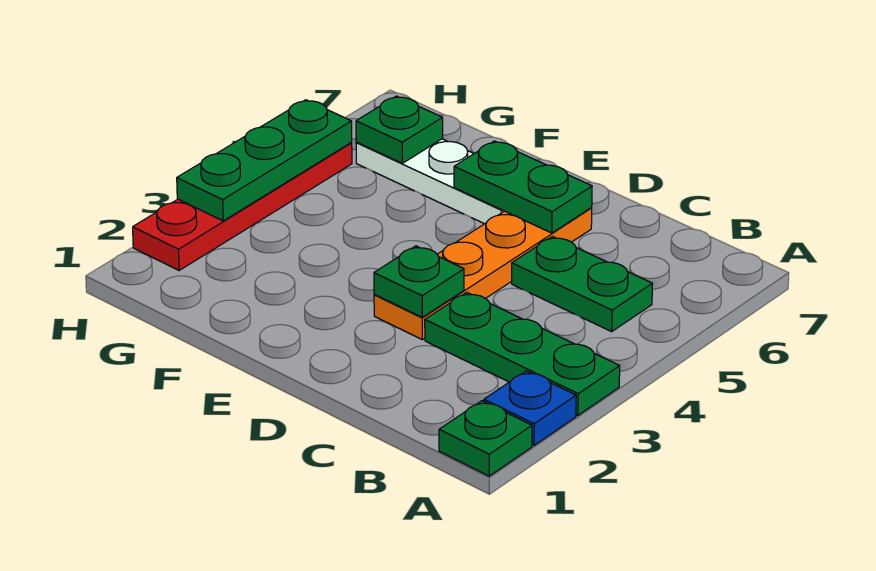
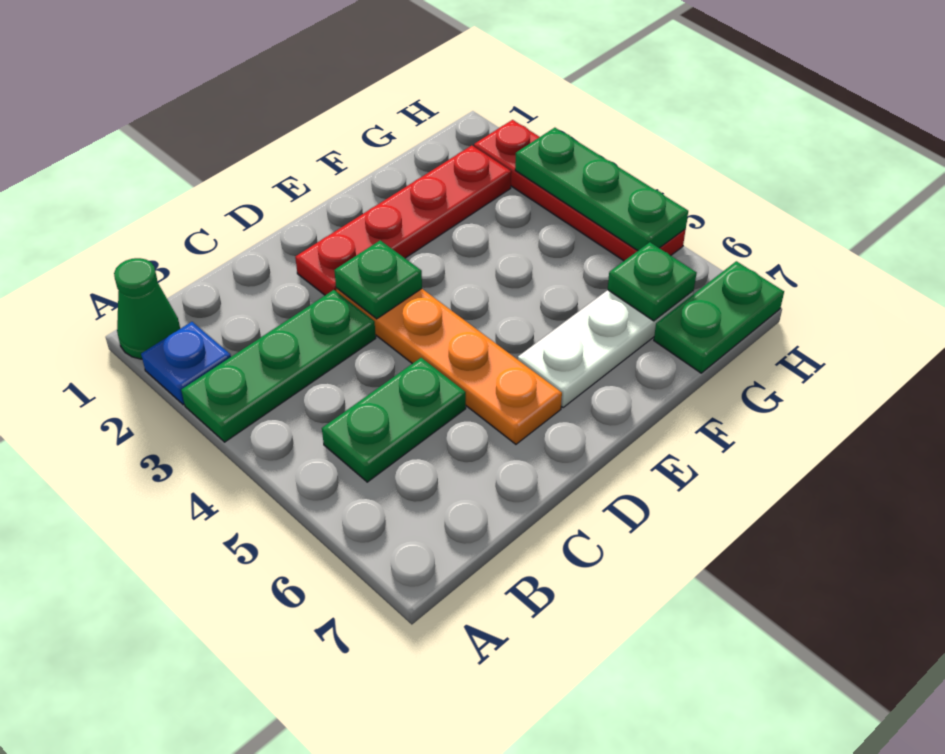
green plate A1 level 1 -> green cone A1 level 1
none -> red plate D2:G2 level 1
green plate D6:E6 level 2 -> green plate G7:H7 level 1

